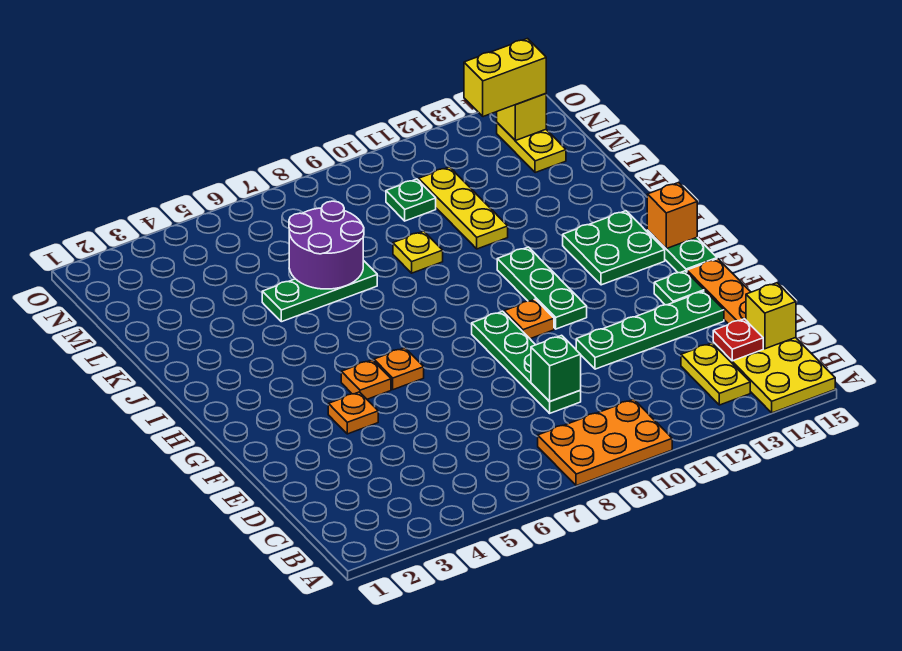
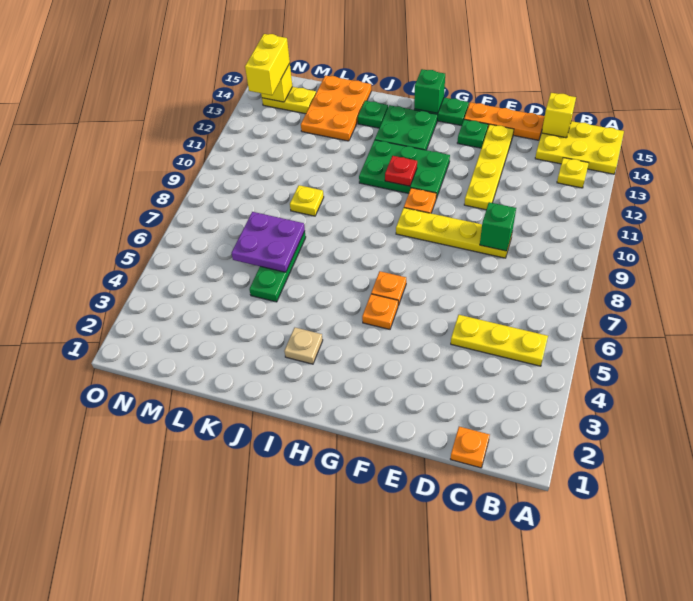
orange plate A8:B10 level 1 -> orange plate K13:L15 level 1
yellow plate B13:C13 level 1 -> yellow plate B13 level 1
red plate C14 level 2 -> red plate H11 level 2
green plate D9:G9 level 1 -> yellow plate D9:G9 level 1
green plate E11:E14 level 1 -> yellow plate E11:E14 level 1
orange plate F4 level 1 -> orange plate C1 level 1
green plate G11:I11 level 1 -> green plate G11:I12 level 1
orange brick H15 level 2 -> green brick H15 level 2
none -> tan plate I3 level 1
purple round brick K6:L7 level 2 -> purple plate K6:L7 level 2
yellow plate K11:M11 level 1 -> yellow plate B5:D5 level 1
green plate M10 level 1 -> green plate J14 level 1

